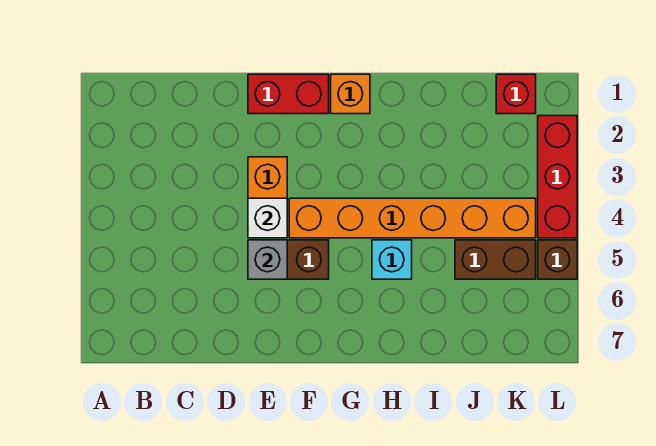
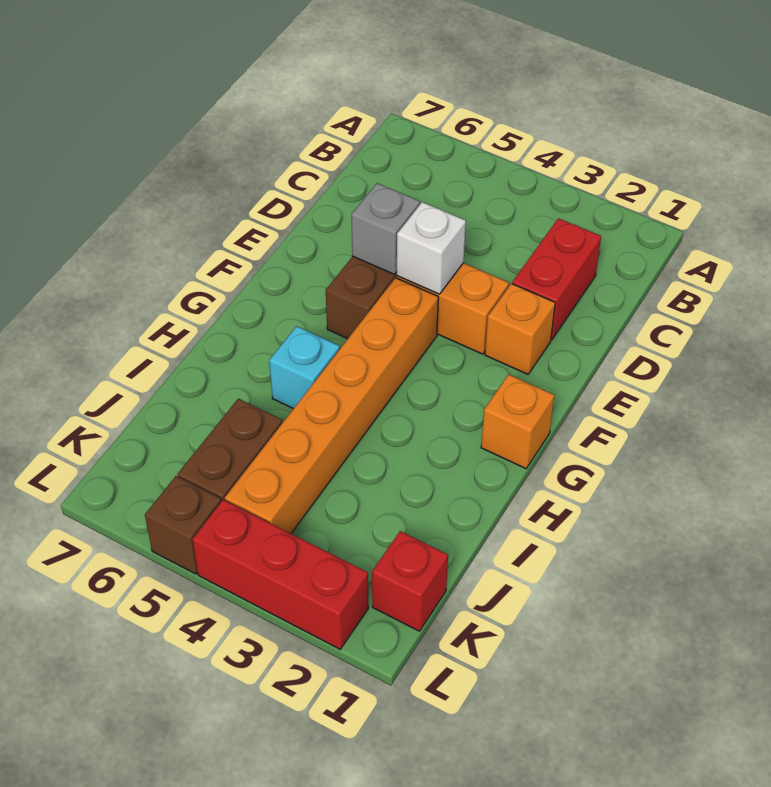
red brick E1:F1 level 1 -> red brick C2:D2 level 1
none -> orange brick E2 level 1

